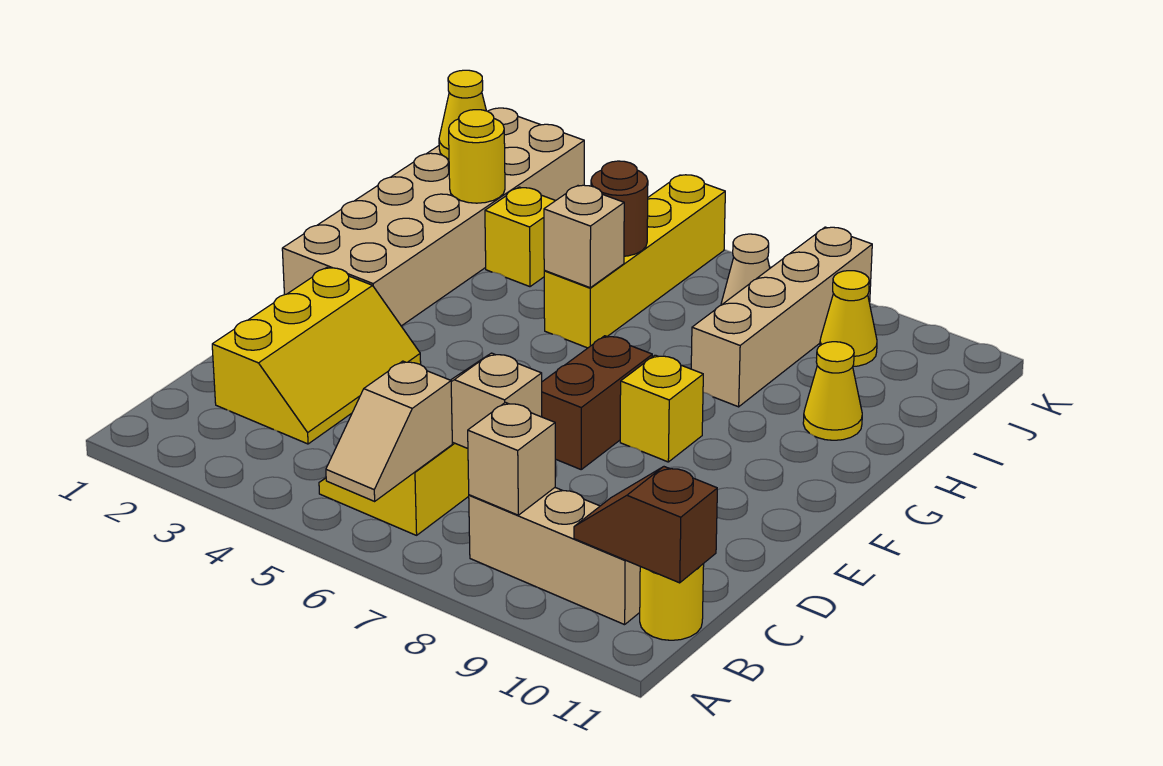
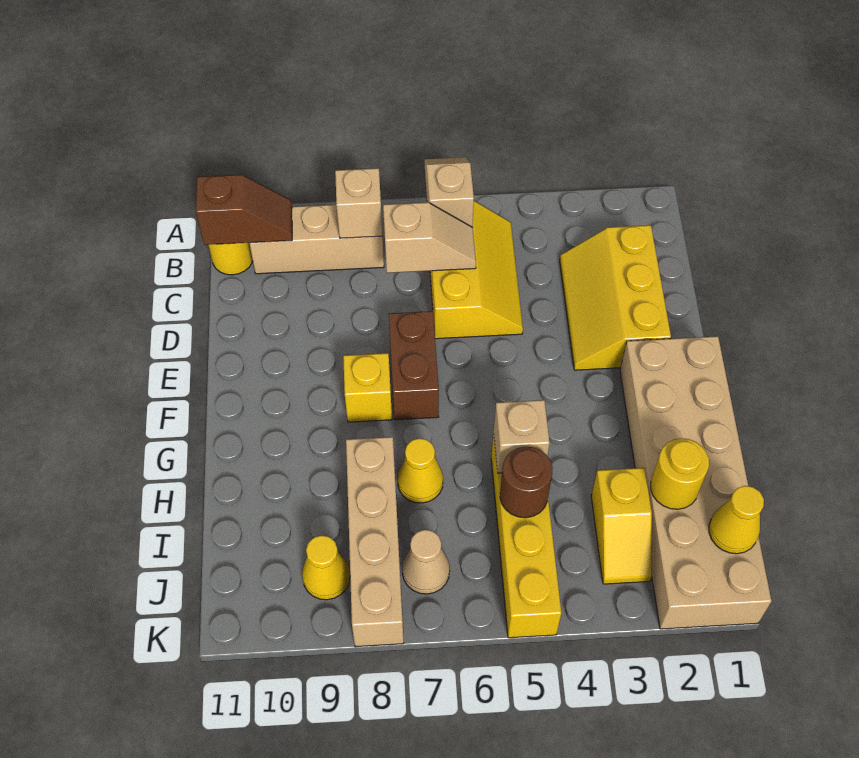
yellow cone H10 level 1 -> yellow cone H7 level 1

